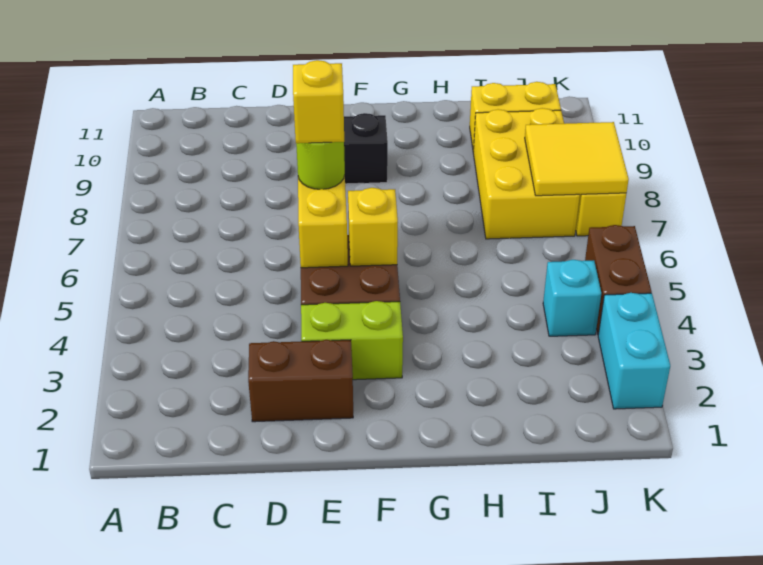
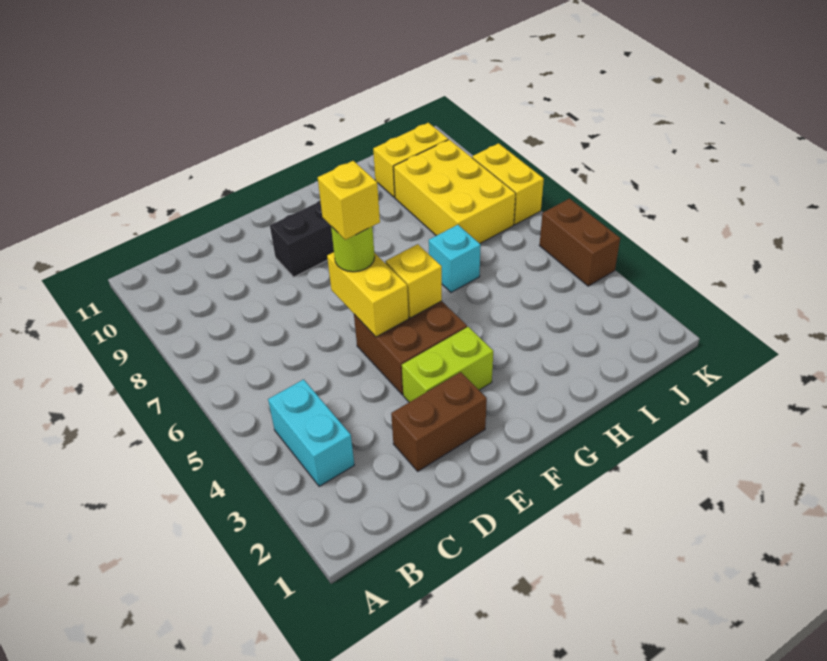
cyan brick J4 level 1 -> cyan brick H6 level 1
yellow tile J7:K8 level 2 -> none
cyan brick K2:K3 level 1 -> cyan brick B3:B4 level 1

